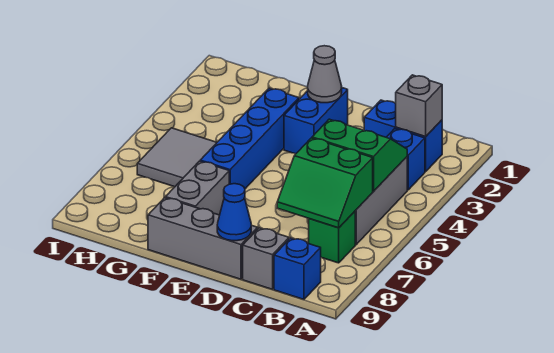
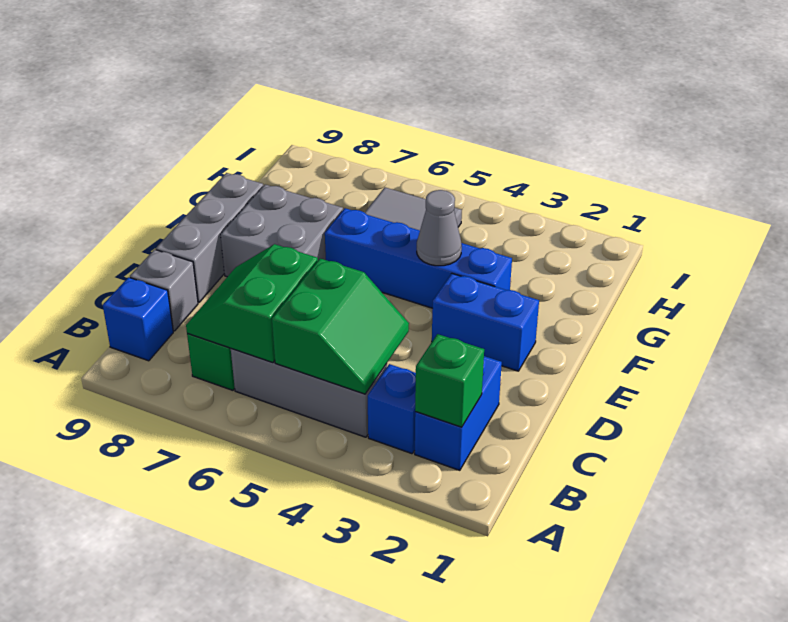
grey brick B2 level 2 -> green brick B2 level 2
blue cone D9 level 2 -> none
grey cone E2 level 2 -> grey cone F4 level 2
grey brick F7:F8 level 1 -> grey brick E7:F8 level 1

